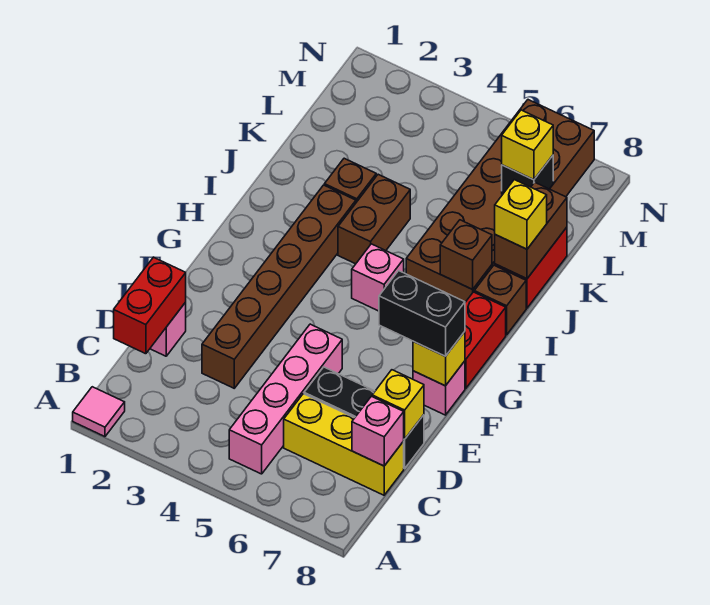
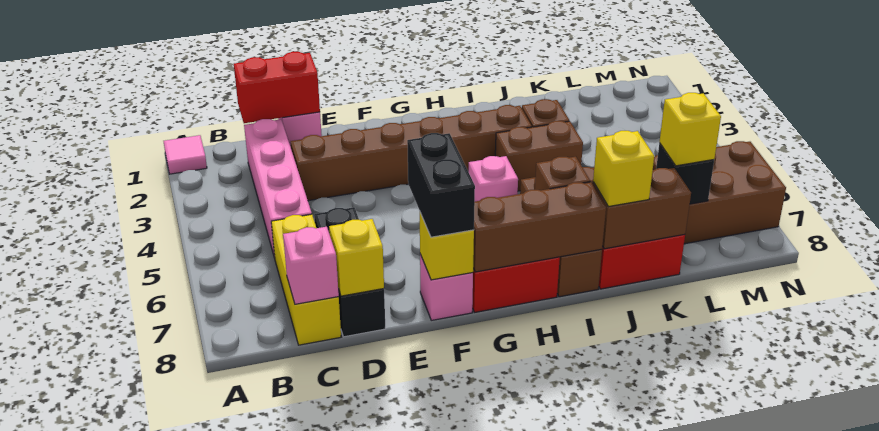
pink brick B5:E5 level 1 -> pink brick C2:C5 level 1
none -> brown brick G8:I8 level 2

